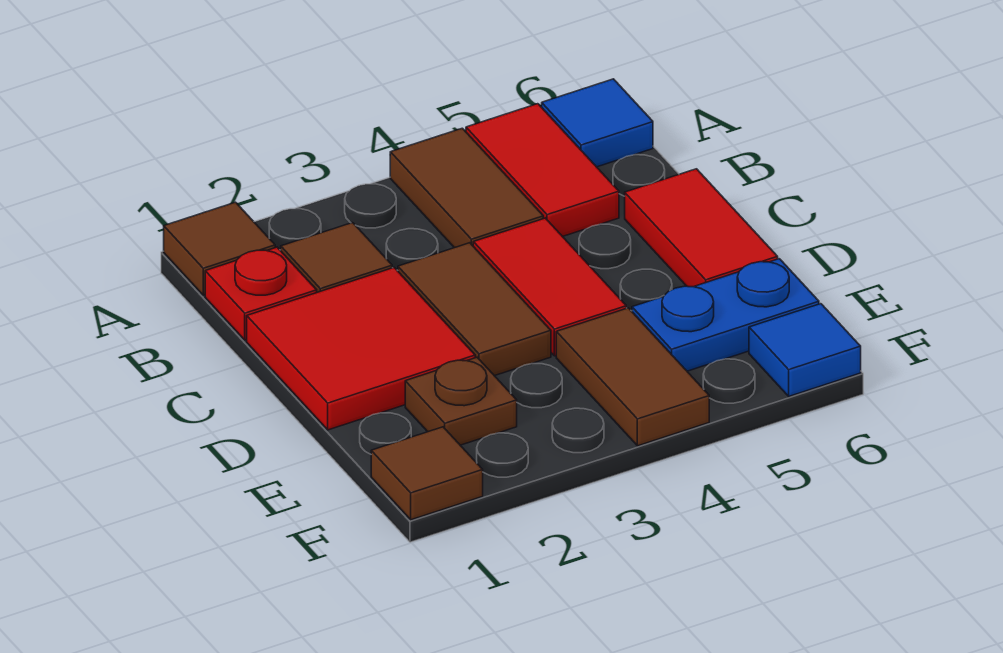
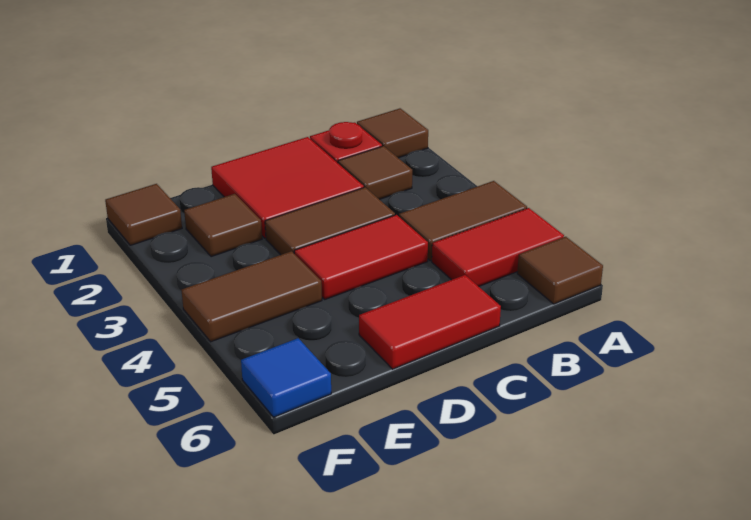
blue tile A6 level 1 -> brown tile A6 level 1
brown plate E2 level 1 -> brown tile E2 level 1
blue plate E5:E6 level 1 -> none

